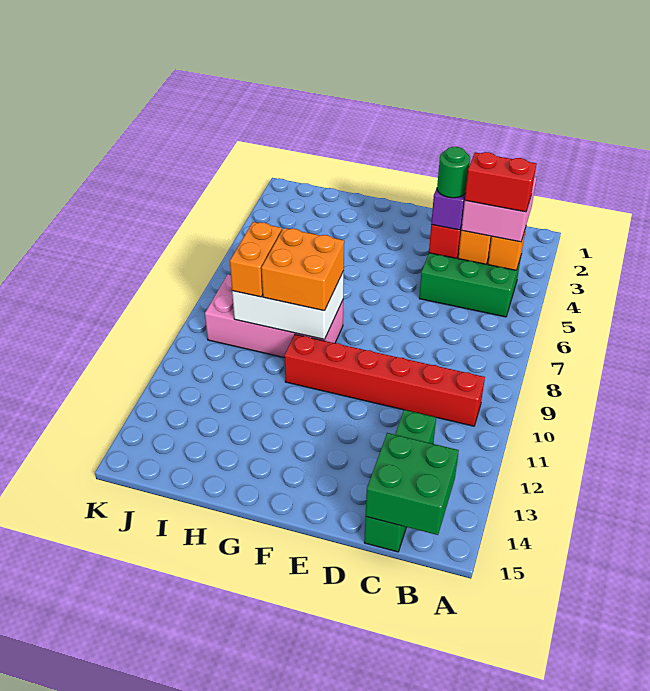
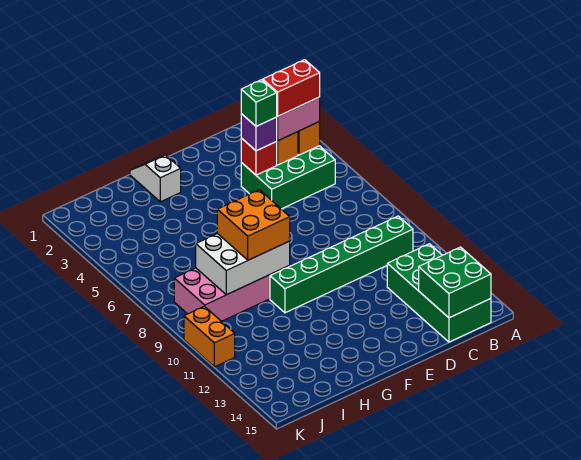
red brick B10:G10 level 1 -> green brick B10:G10 level 1
green brick C12:C15 level 1 -> green brick B12:C15 level 1
green round brick D4 level 4 -> green brick D4 level 4
none -> white slope G1:G2 level 1 top 2
orange brick I8:I9 level 3 -> orange brick K10:K11 level 1

